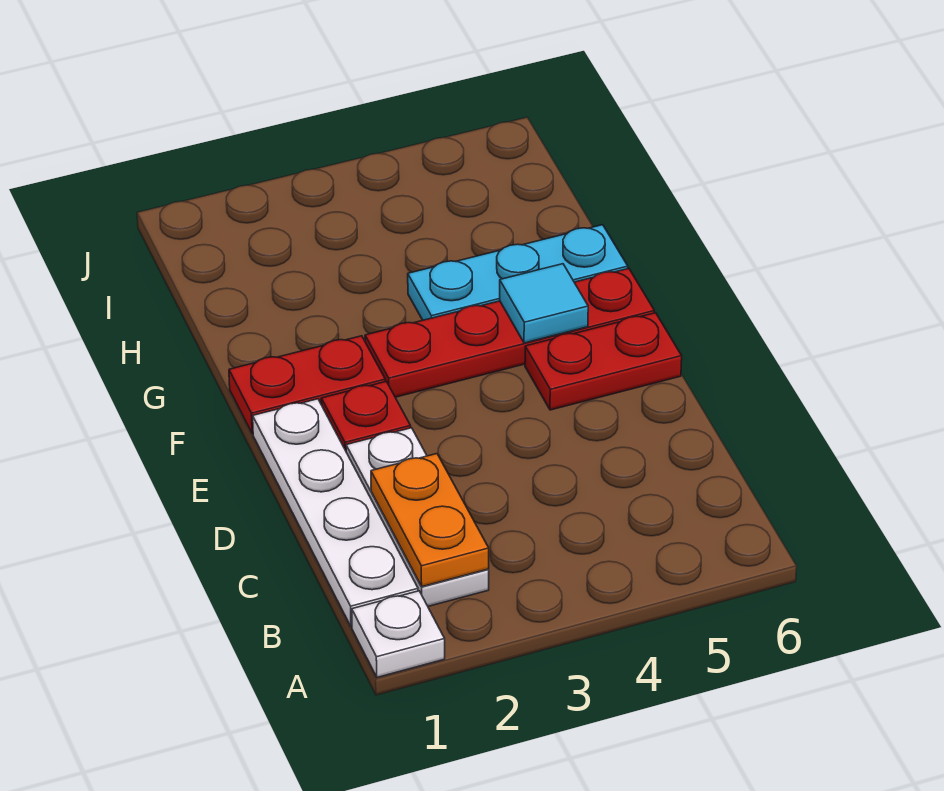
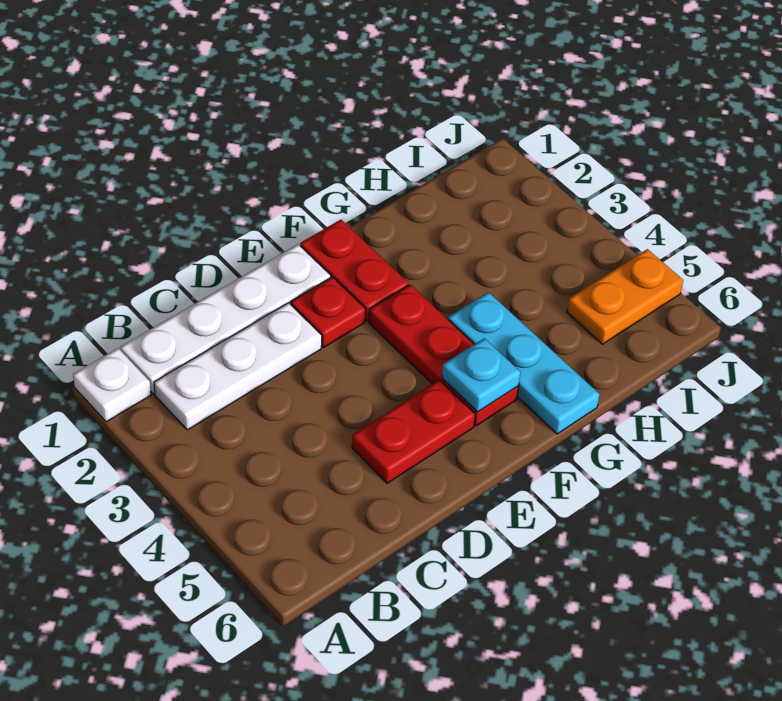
orange plate B2:C2 level 2 -> orange plate I5:J5 level 1
red plate E5:E6 level 1 -> red plate D5:E5 level 1
red plate F3:F6 level 1 -> red plate F3:F5 level 1
cyan tile F5 level 2 -> cyan plate F5 level 2

